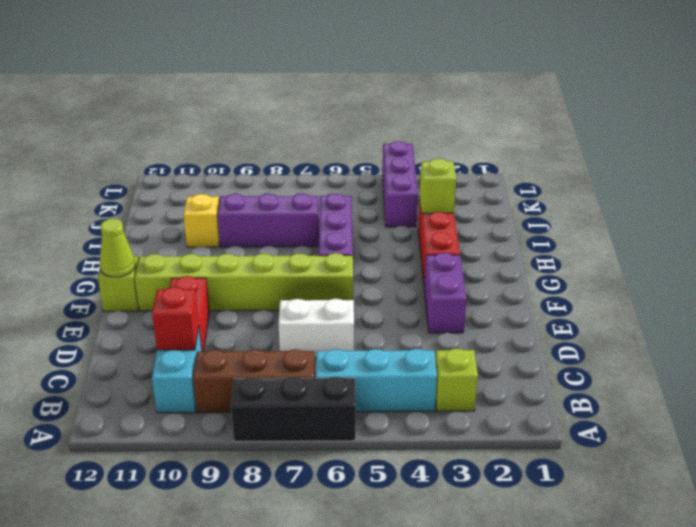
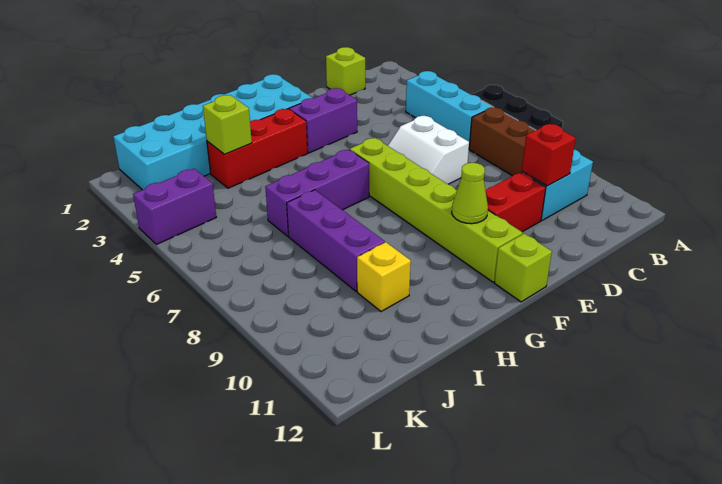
lime brick B3 level 1 -> lime brick C1 level 1
none -> cyan brick F1:K2 level 1
lime cone F12 level 2 -> lime cone F10 level 2
purple brick J4:L4 level 1 -> purple brick K4:L4 level 1

